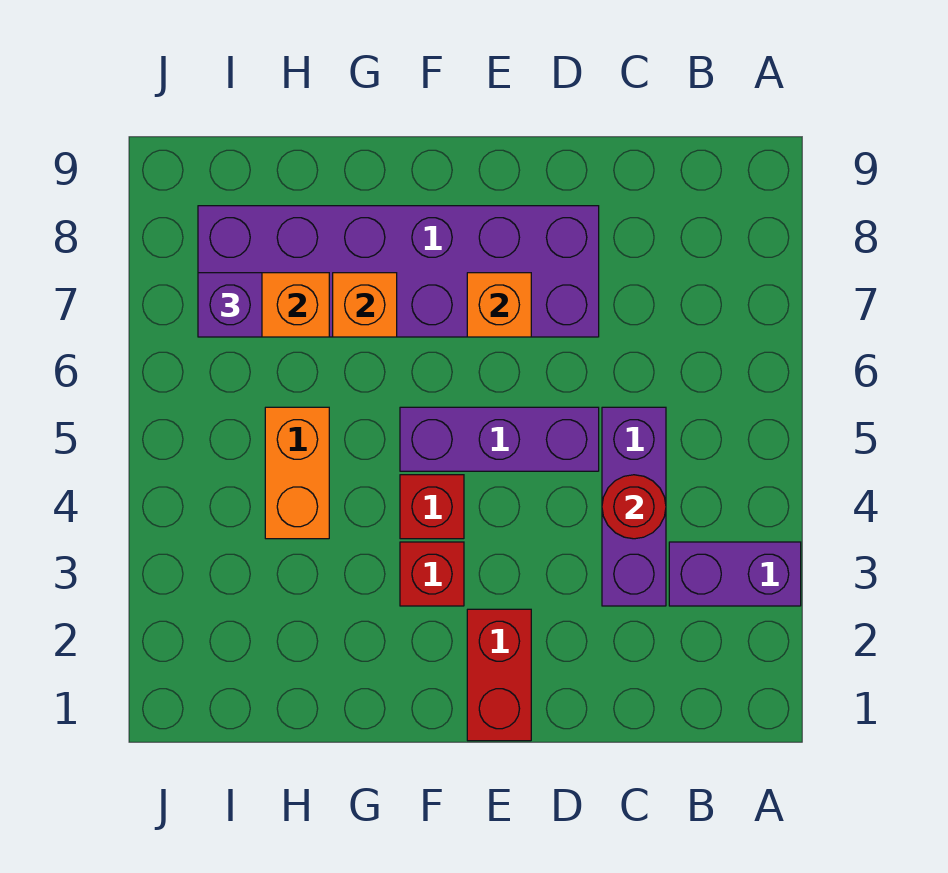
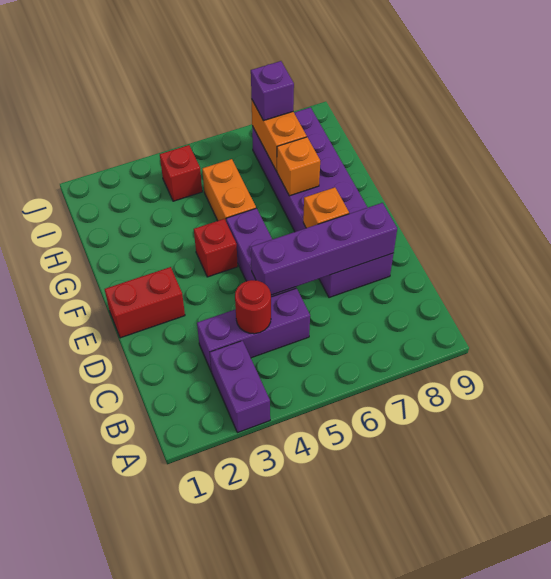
none -> purple brick D5:D8 level 2
red brick F3 level 1 -> red brick I4 level 1
orange brick H4:H5 level 1 -> orange brick G5:H5 level 1

